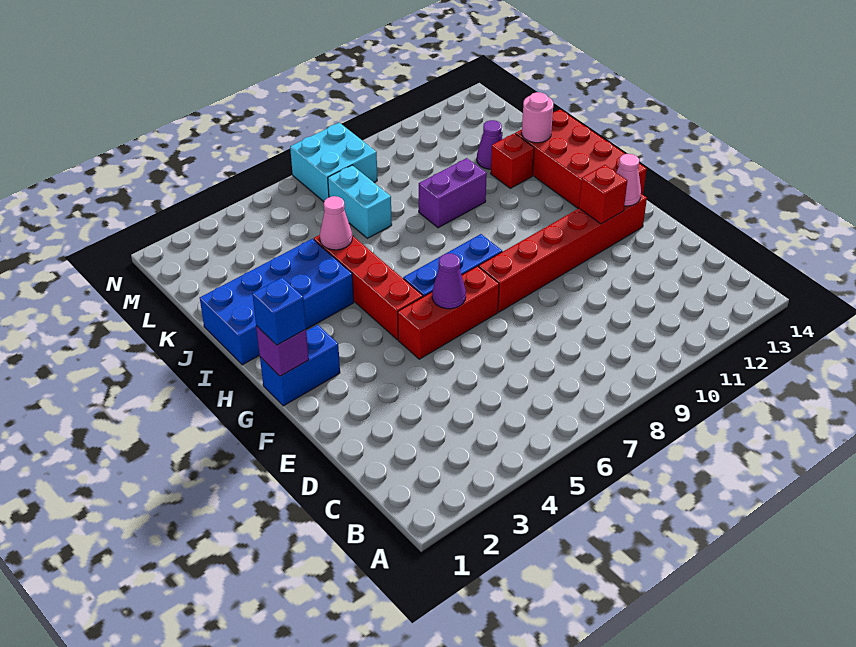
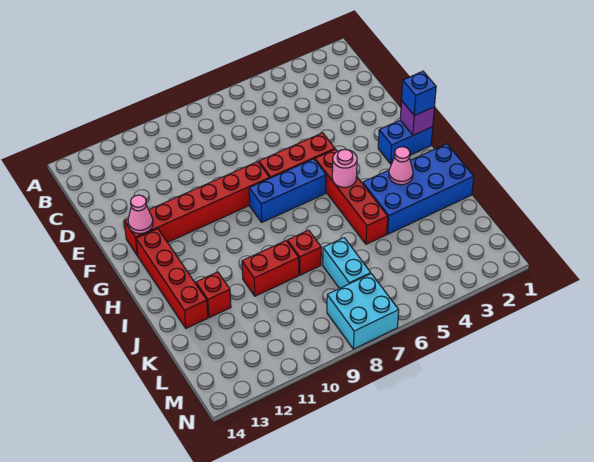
purple cone F6 level 2 -> none
red brick F12 level 2 -> red brick J8 level 1
red brick G13:J14 level 1 -> red brick G13:J13 level 1
pink cone J5 level 2 -> pink cone I3 level 2
purple brick J9:J10 level 1 -> red brick J9:J10 level 1
pink round brick J13 level 2 -> pink round brick H5 level 2
purple cone K12 level 1 -> none

